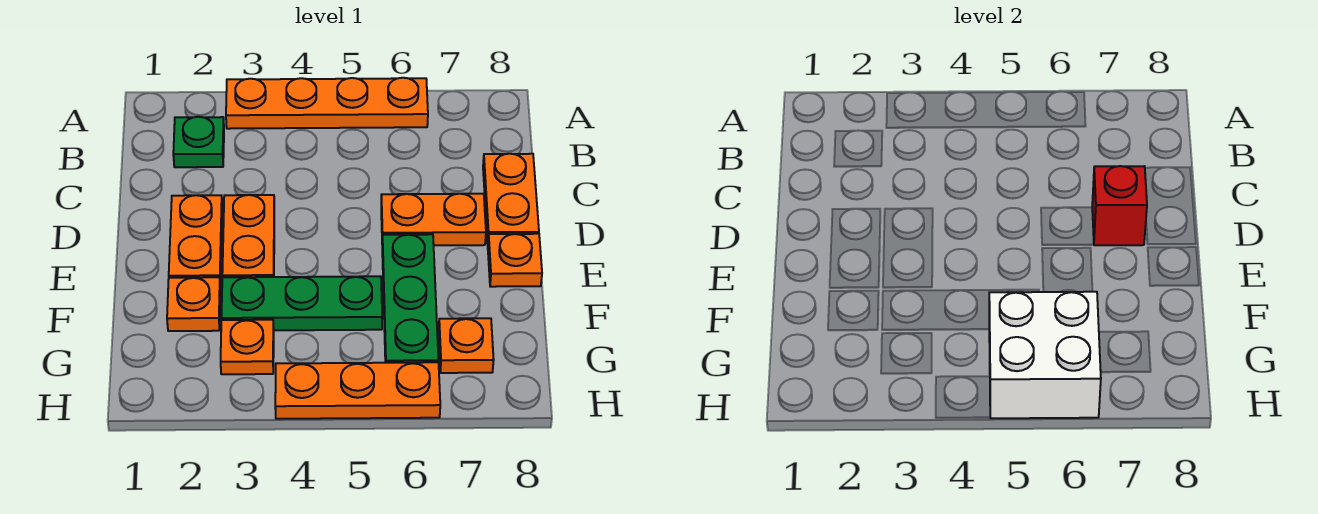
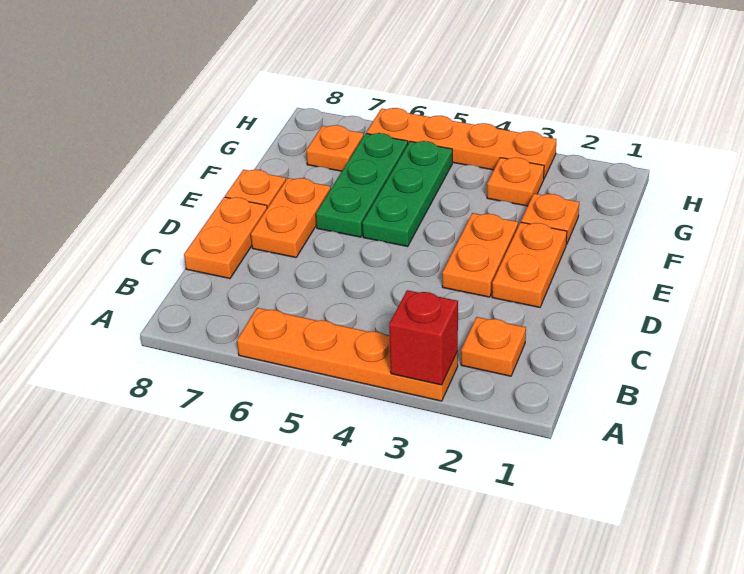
green plate B2 level 1 -> orange plate B2 level 1
orange plate D6:D7 level 1 -> orange plate D7:E7 level 1
red brick D7 level 2 -> red brick A3 level 2
green plate F3:F5 level 1 -> green plate E5:G5 level 1
white brick G5:H6 level 2 -> none
orange plate H4:H6 level 1 -> orange plate H3:H6 level 1

